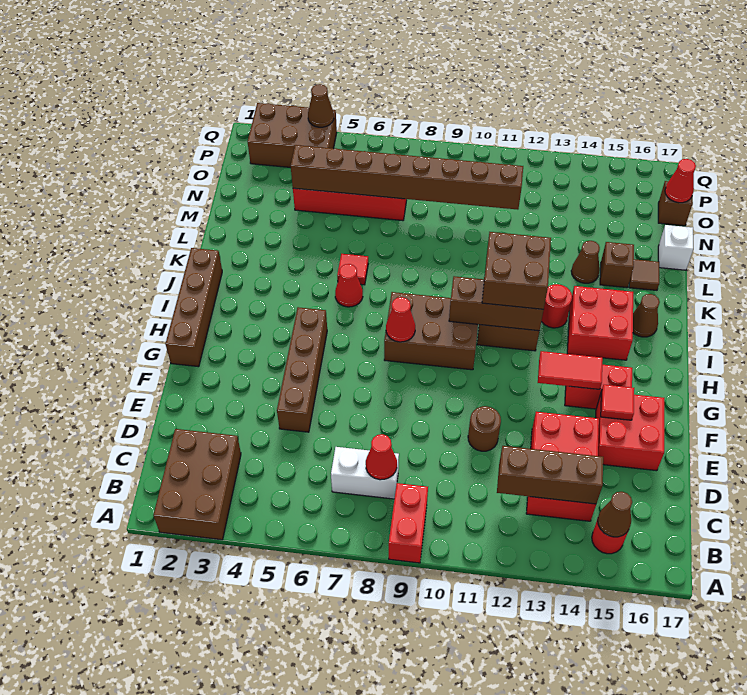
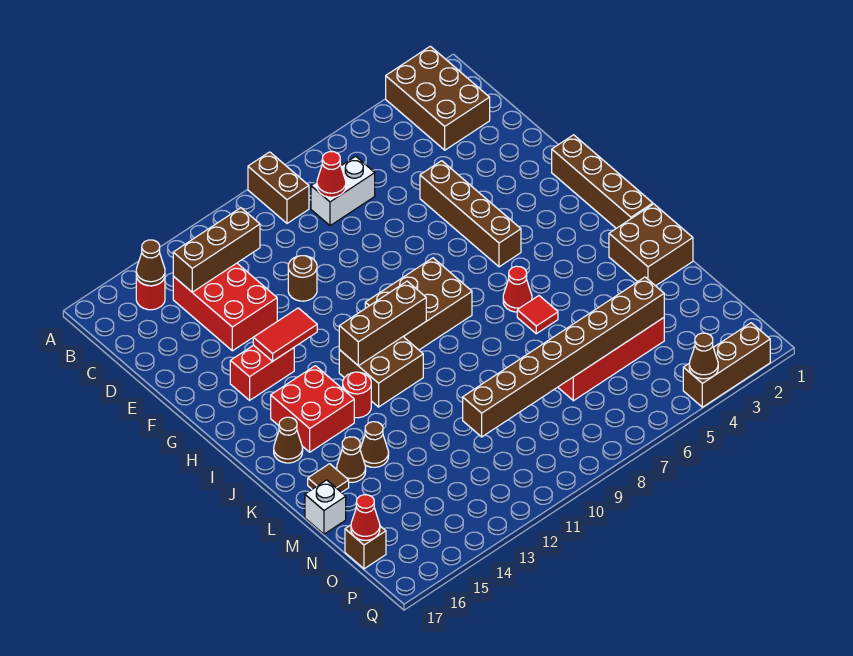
red brick A9:B9 level 1 -> brown brick A9:B9 level 1
red brick E15:F16 level 1 -> none
red tile F15 level 2 -> none
red cone H8 level 2 -> none
brown brick I11:J12 level 3 -> brown brick K1:L2 level 1
brown brick L15 level 1 -> brown cone L15 level 1
brown brick P2:Q4 level 1 -> brown brick Q2:Q4 level 1

